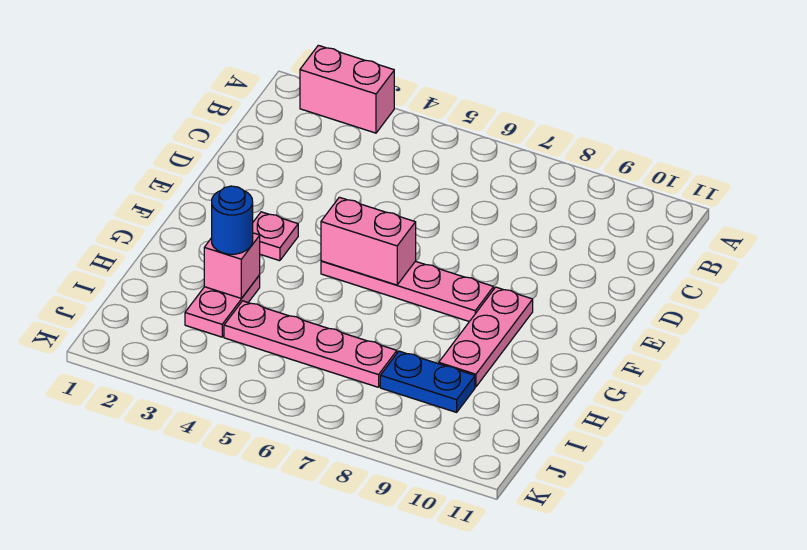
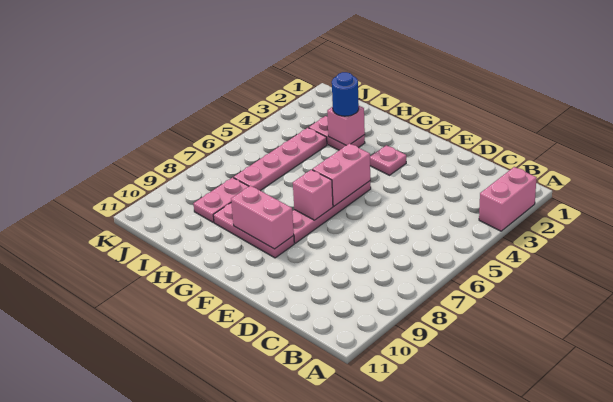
none -> pink brick F7 level 2
none -> pink brick F9:G9 level 2
blue plate I8:I9 level 1 -> pink plate I8:I9 level 1

